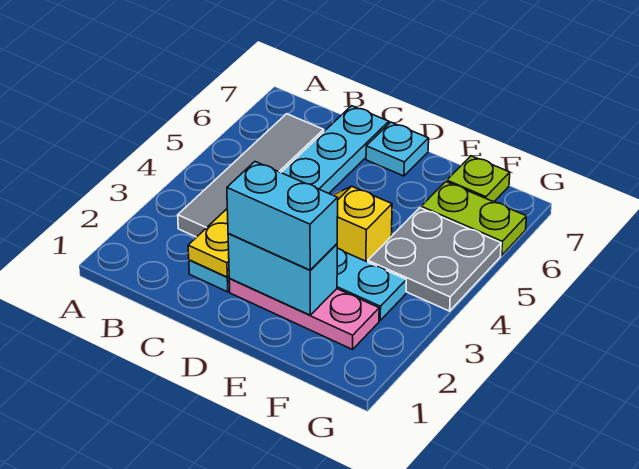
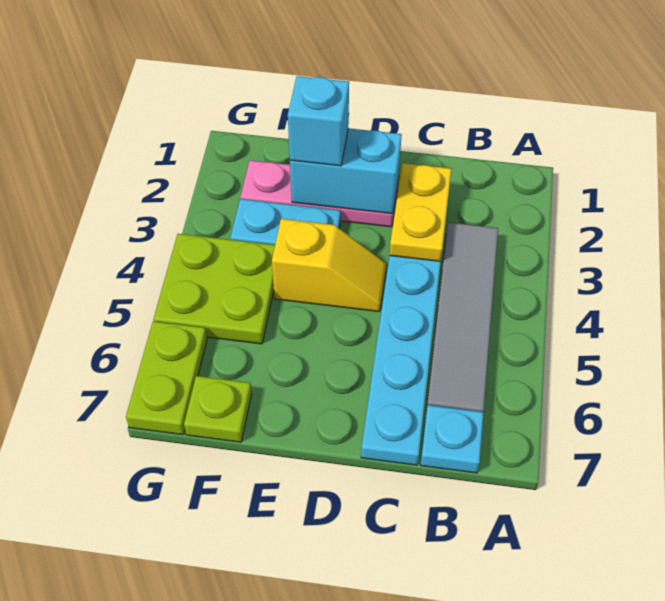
cyan brick D2:E2 level 3 -> cyan brick E2 level 3
cyan plate D7 level 1 -> cyan plate B7 level 1
grey plate F4:G5 level 1 -> lime plate F4:G5 level 1
lime plate F6:G6 level 1 -> lime plate G6:G7 level 1

